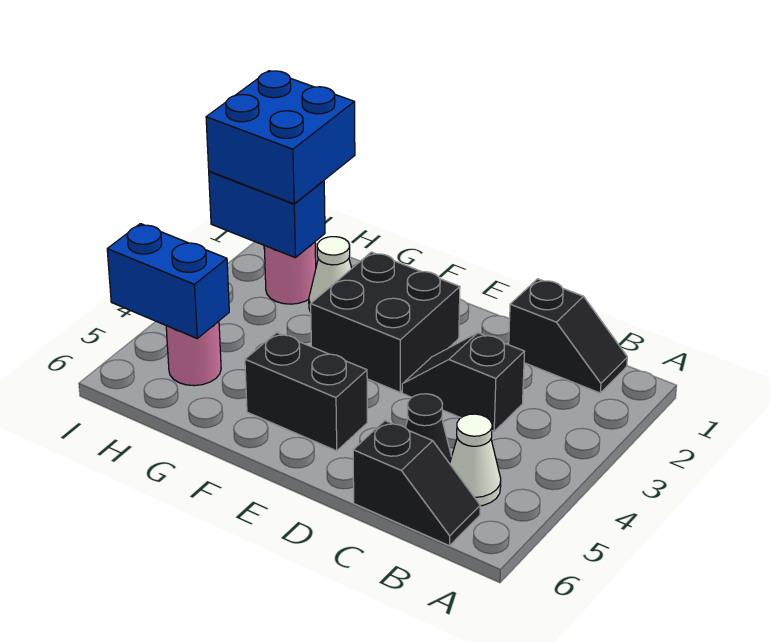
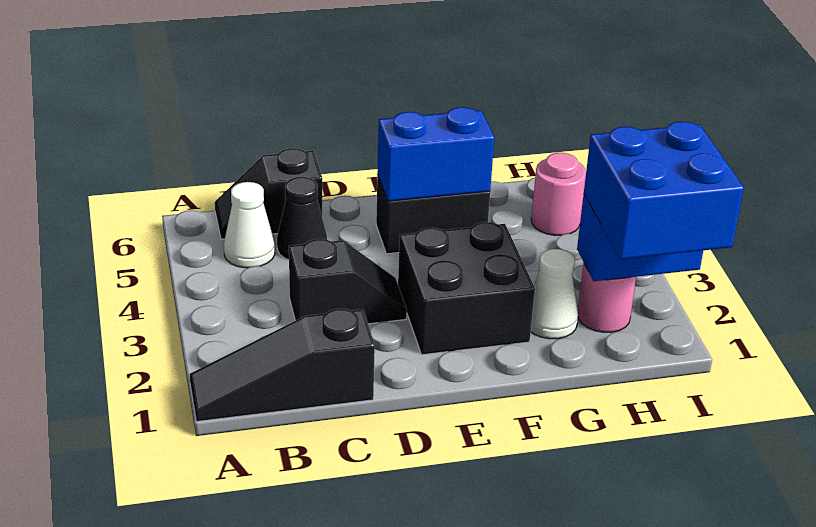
black slope B1:C1 level 1 top C -> black slope A1:C1 level 1 top C
blue brick H5:I5 level 2 -> blue brick E5:F5 level 2

